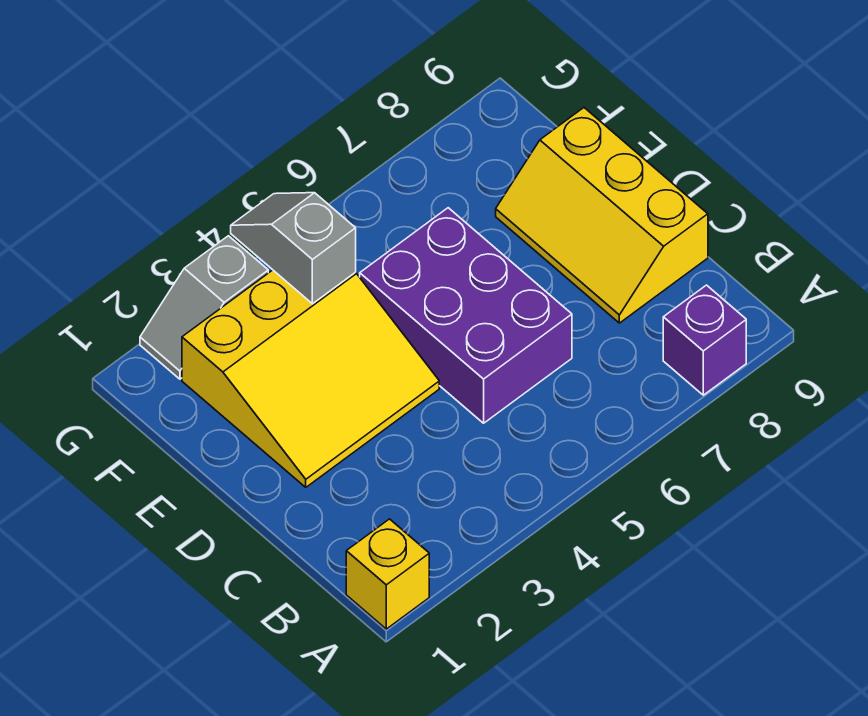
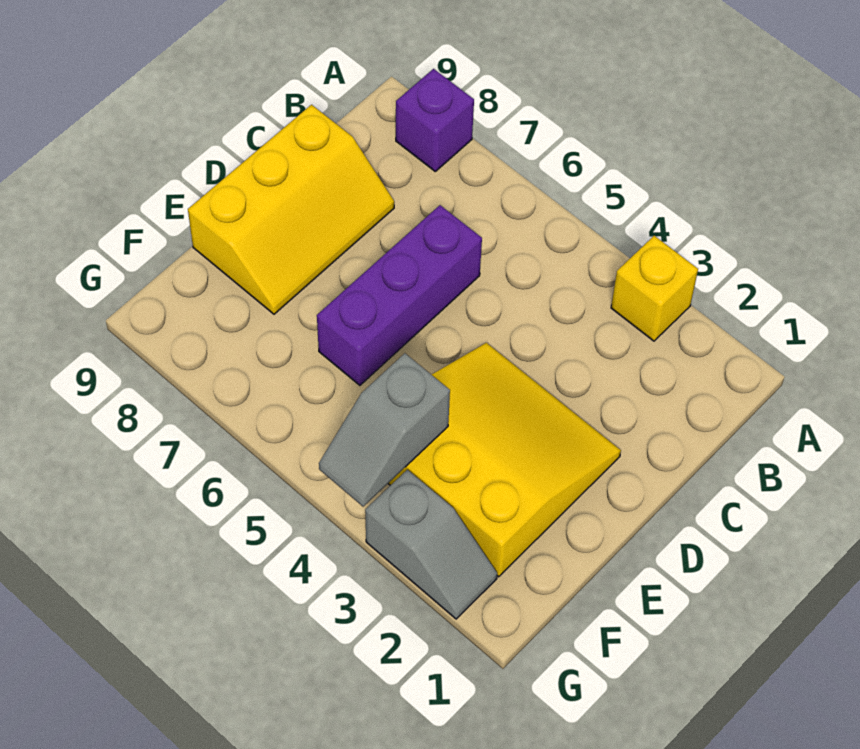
yellow brick A1 level 1 -> yellow brick A3 level 1
purple brick C5:E6 level 1 -> purple brick C6:E6 level 1

